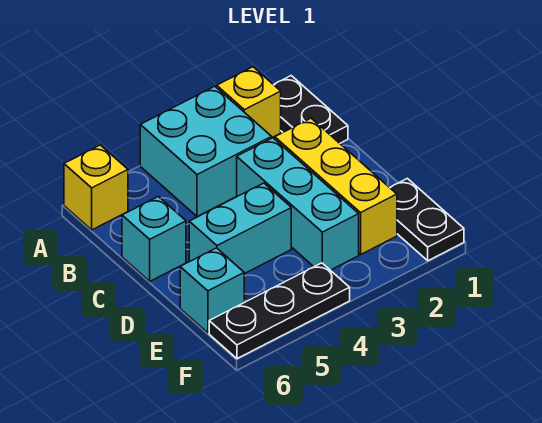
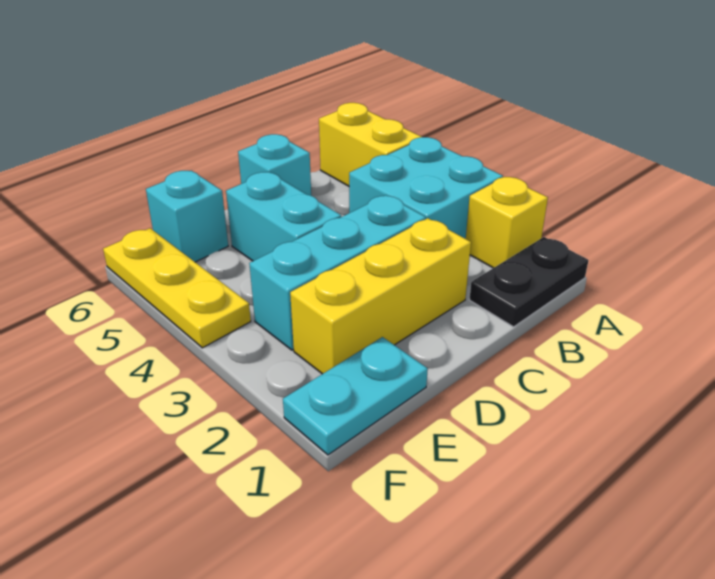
yellow brick A6 level 1 -> yellow brick A5:A6 level 1
black plate E1:F1 level 1 -> cyan plate E1:F1 level 1
black plate F4:F6 level 1 -> yellow plate F4:F6 level 1

